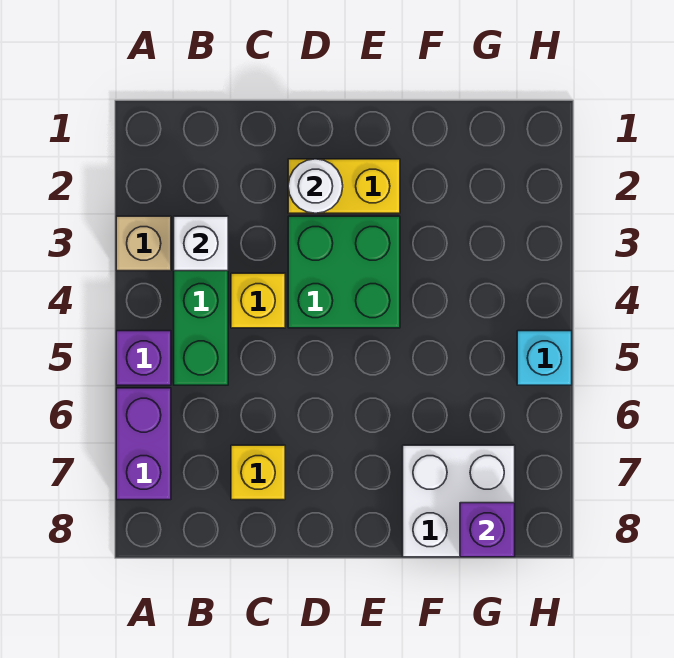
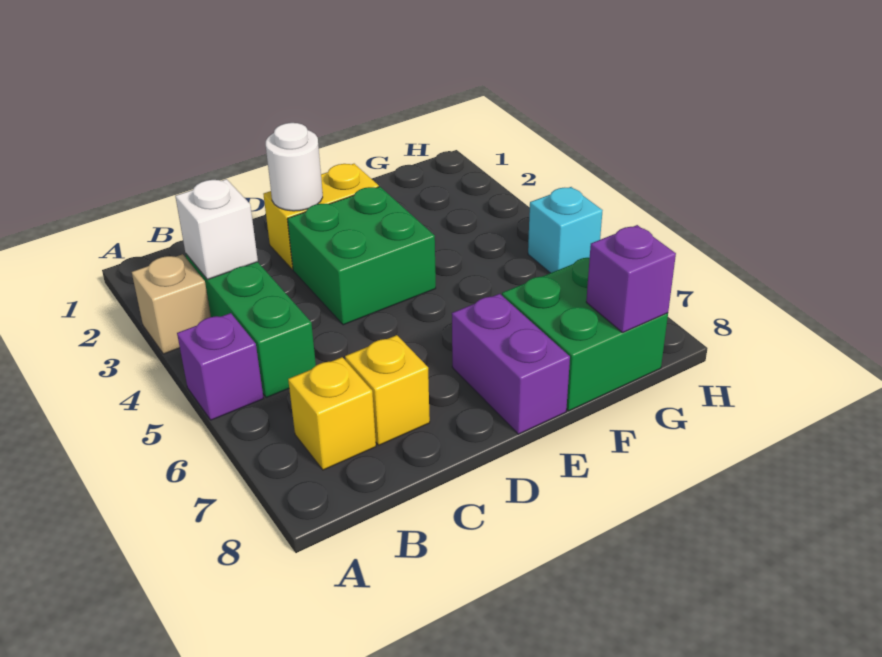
purple brick A6:A7 level 1 -> purple brick E7:E8 level 1
yellow brick C4 level 1 -> yellow brick B7 level 1
white brick F7:G8 level 1 -> green brick F7:G8 level 1

